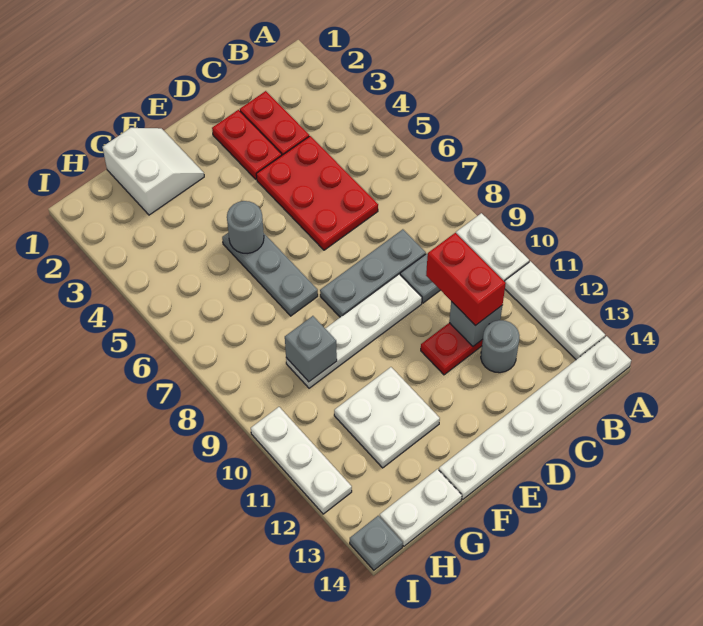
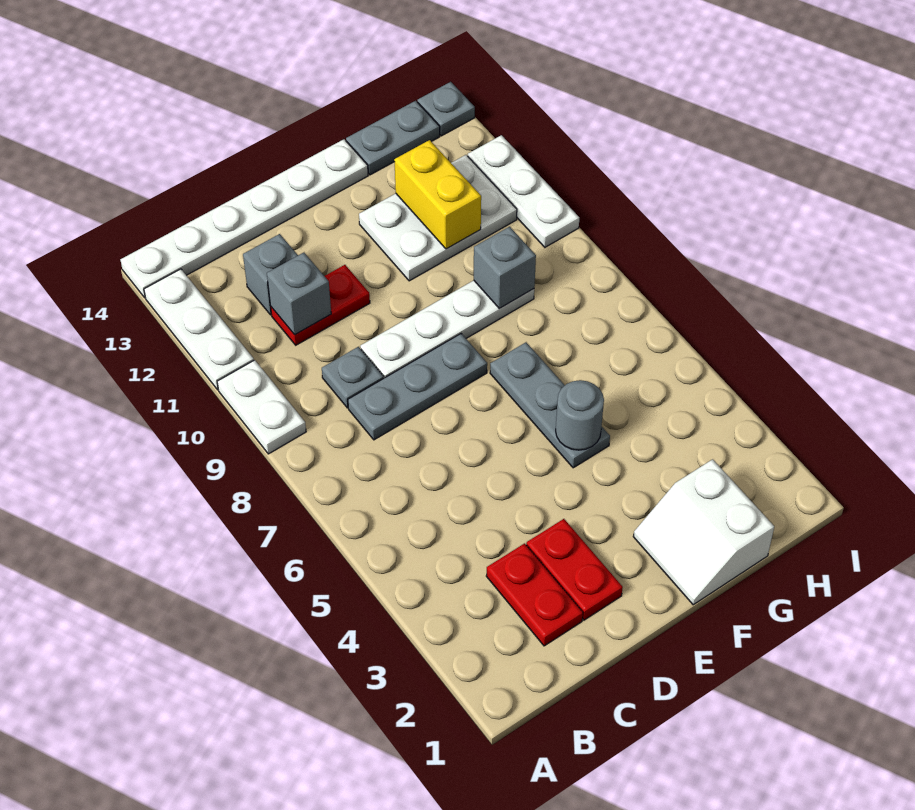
red plate C4:D6 level 1 -> none
red brick C10:C11 level 3 -> none
grey round brick C12 level 1 -> grey brick C12 level 1
white plate F11:G12 level 1 -> white plate F11:H12 level 1
none -> yellow brick G11:G12 level 2
white plate G14:H14 level 1 -> grey plate G14:H14 level 1

